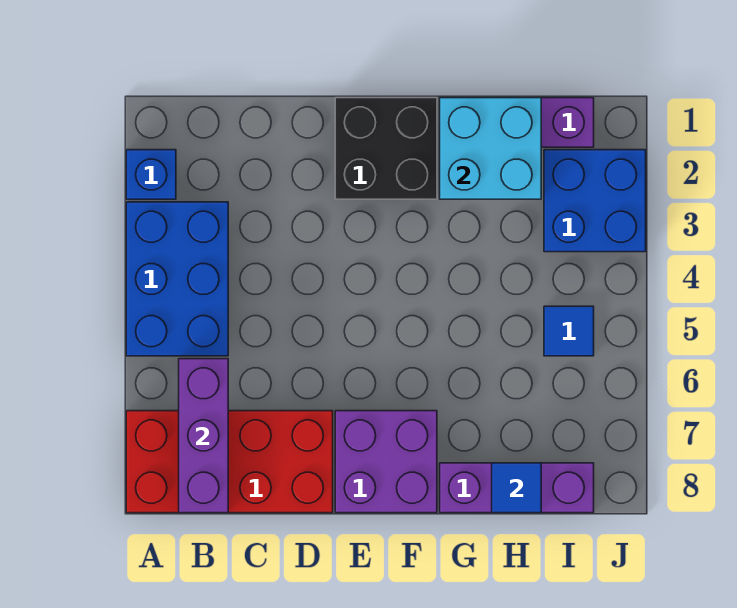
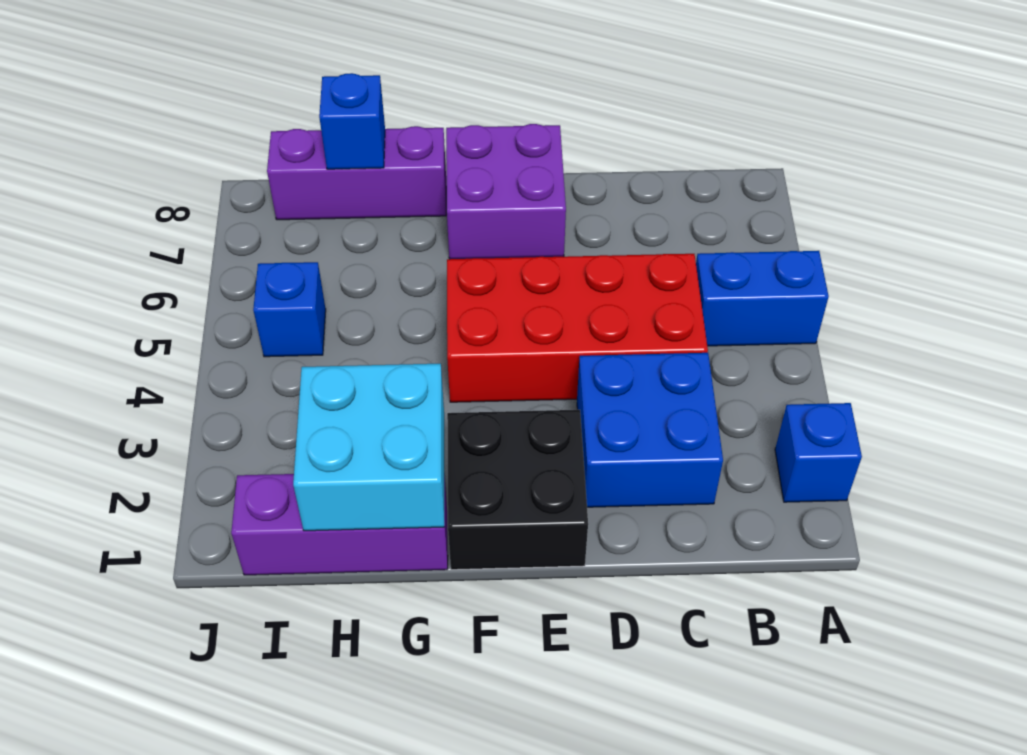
blue brick A3:B5 level 1 -> blue brick A5:B5 level 1
red brick A7:D8 level 1 -> red brick C4:F5 level 1
purple brick B6:B8 level 2 -> none
blue tile H8 level 2 -> blue brick H8 level 2
blue brick I2:J3 level 1 -> blue brick C2:D3 level 1
blue tile I5 level 1 -> blue brick I5 level 1

